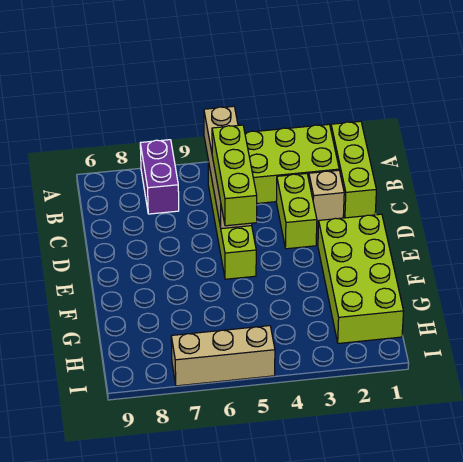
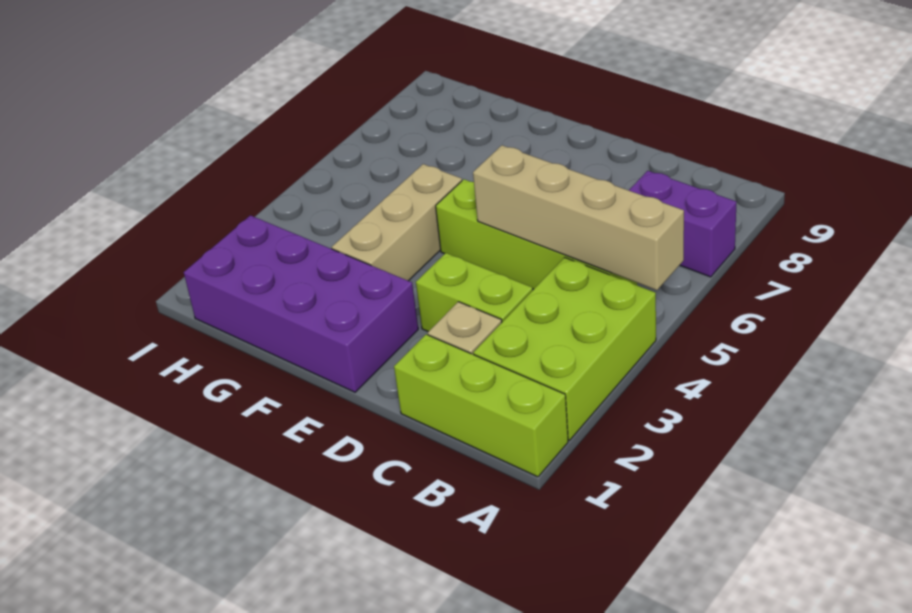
lime brick C5:E5 level 3 -> none
lime brick E1:H2 level 1 -> purple brick E1:H2 level 1
tan brick I5:I7 level 1 -> tan brick F3:F5 level 1

